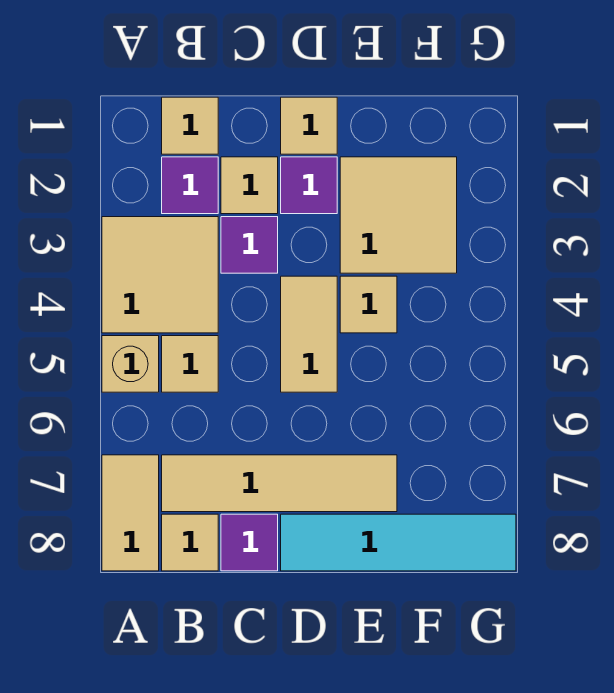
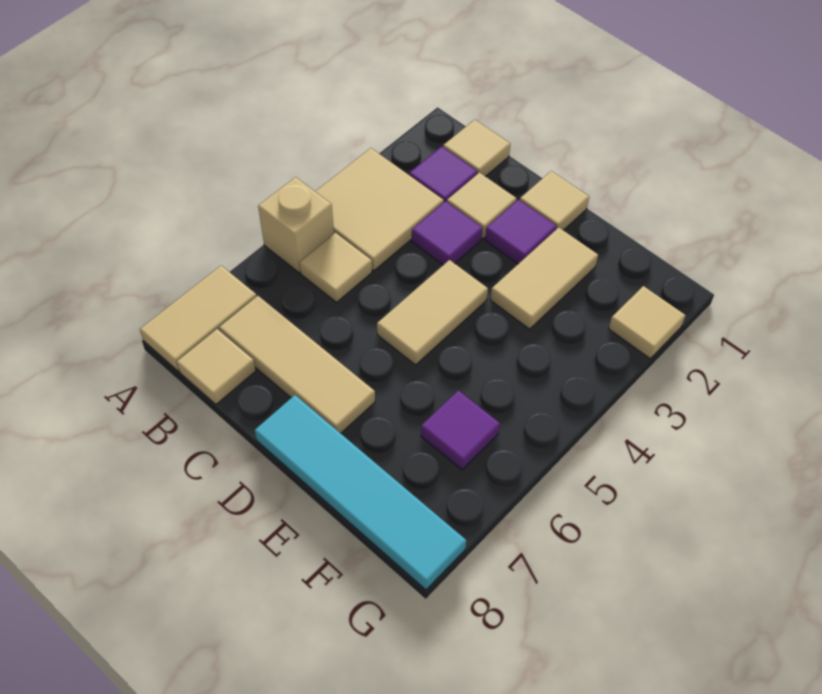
tan tile B7:E7 level 1 -> tan tile B7:D7 level 1
purple tile C8 level 1 -> purple tile F6 level 1
tan tile E2:F3 level 1 -> tan tile E2:E3 level 1
tan tile E4 level 1 -> tan tile G2 level 1

